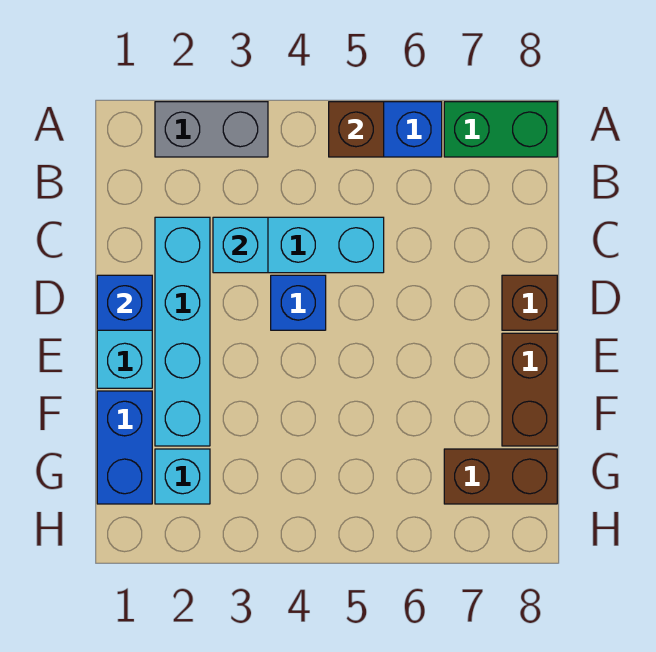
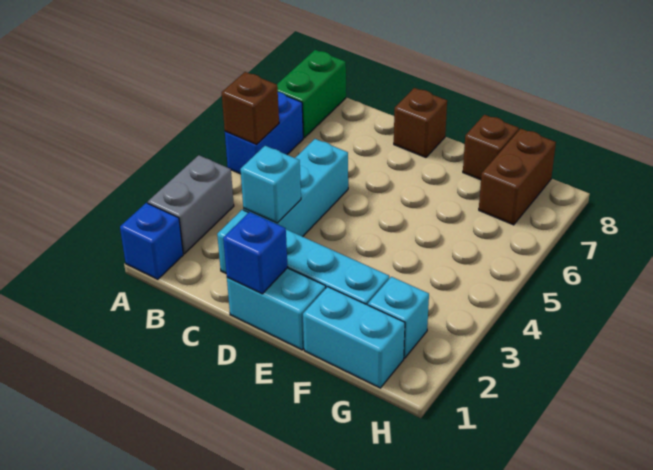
blue brick D4 level 1 -> blue brick A1 level 1
brown brick E8:F8 level 1 -> brown brick F8 level 1
blue brick F1:G1 level 1 -> cyan brick F1:G1 level 1

